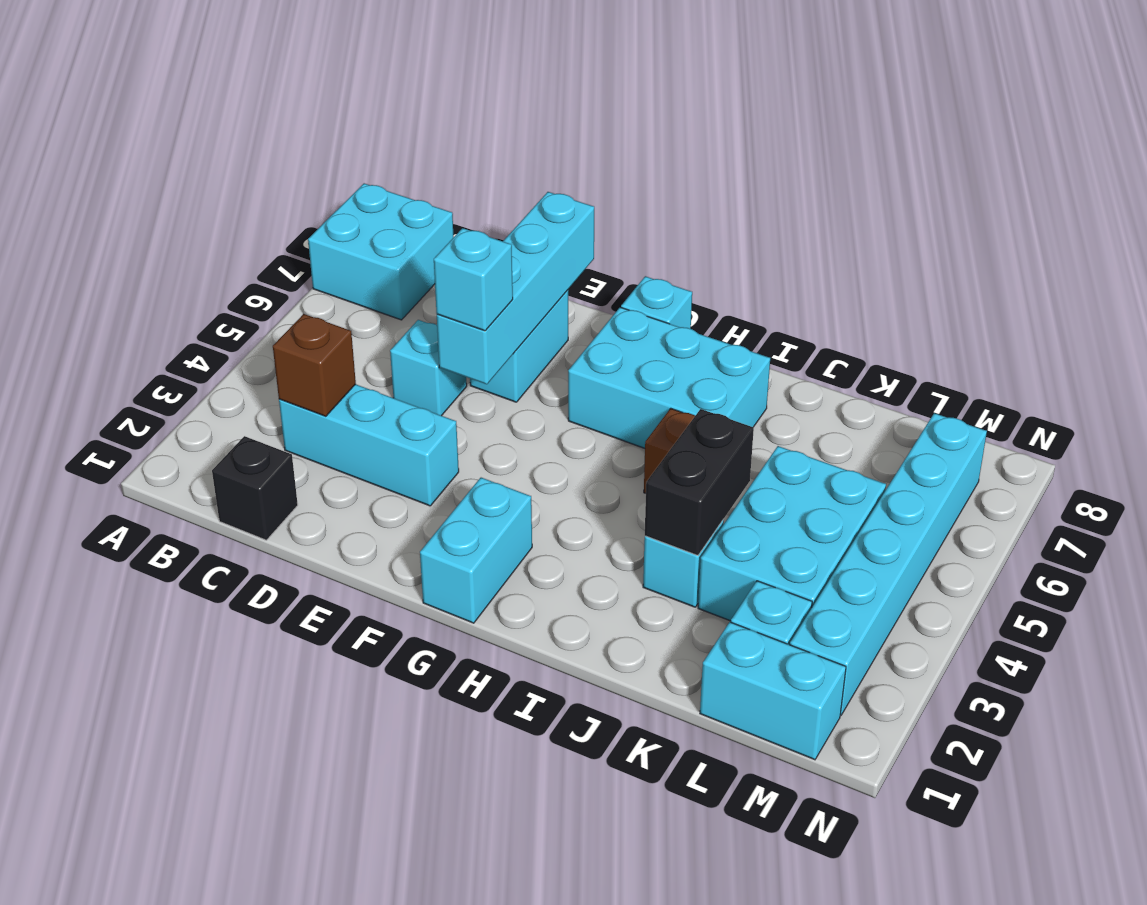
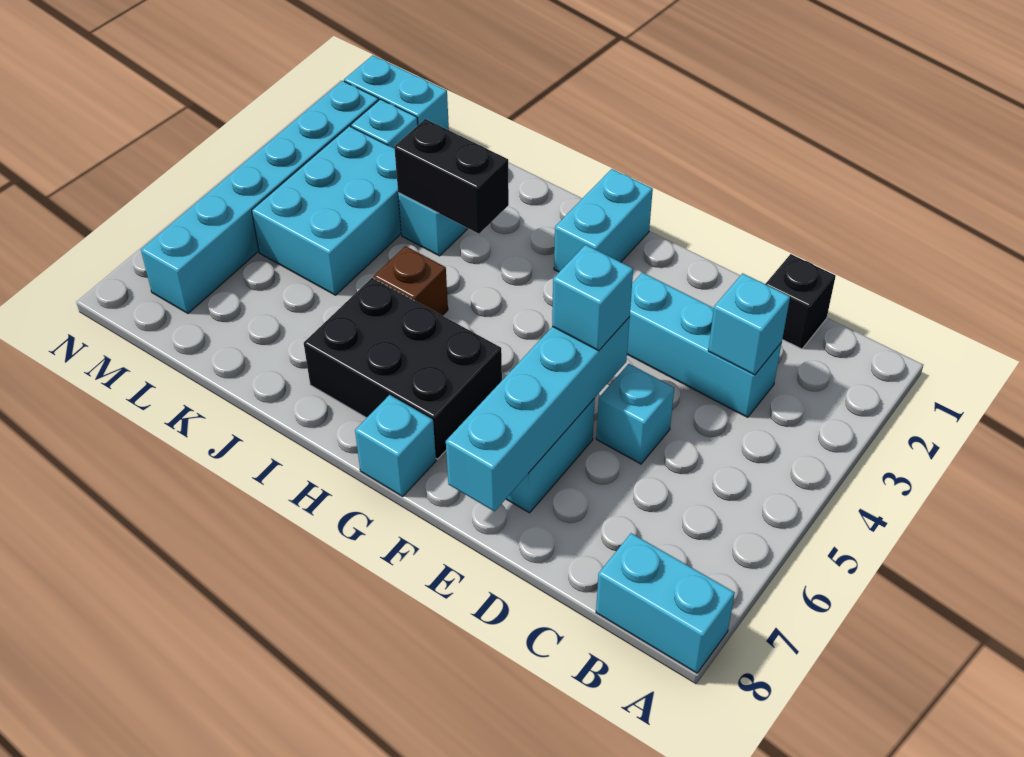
cyan brick A7:B8 level 1 -> cyan brick A8:B8 level 1
brown brick C3 level 2 -> cyan brick C3 level 2
cyan brick G6:I7 level 1 -> black brick G6:I7 level 1
black brick J3:J4 level 2 -> black brick I3:J3 level 2

